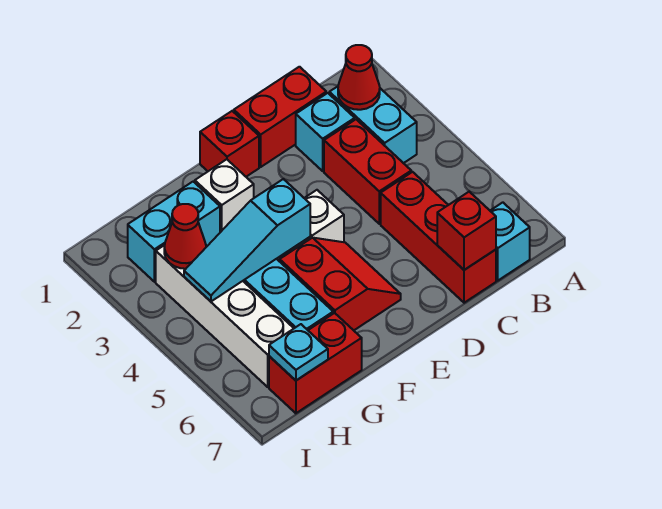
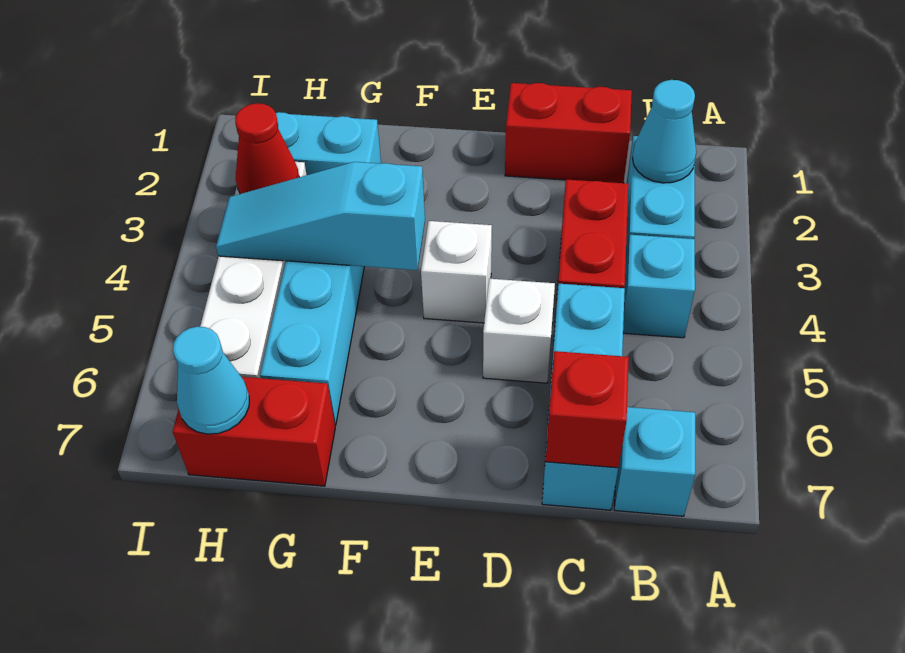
red cone B2 level 2 -> cyan cone B2 level 2
cyan brick C2 level 1 -> cyan brick B4 level 1
red brick C5:C7 level 1 -> cyan brick C5:C7 level 1
red brick E1 level 1 -> none
red slope E5:F6 level 1 top F -> none
white brick F2 level 1 -> white brick D5 level 1
cyan plate H7 level 2 -> cyan cone H7 level 2

